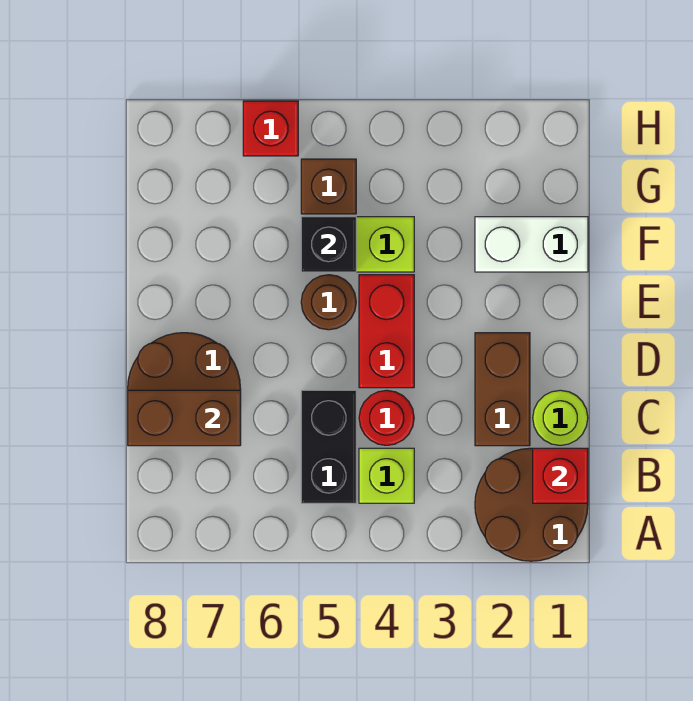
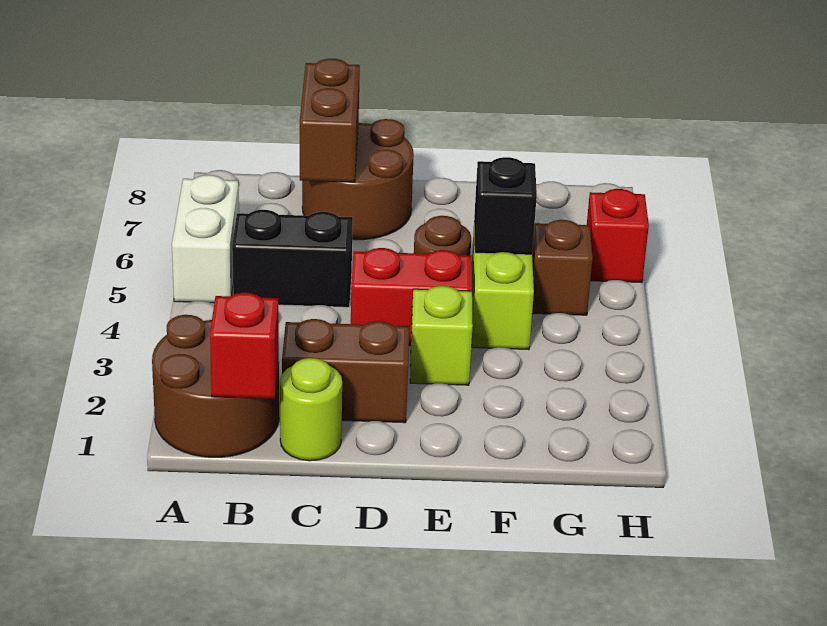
lime brick B4 level 1 -> lime brick E3 level 1
red round brick C4 level 1 -> none
white brick F1:F2 level 1 -> white brick A5:A6 level 1

